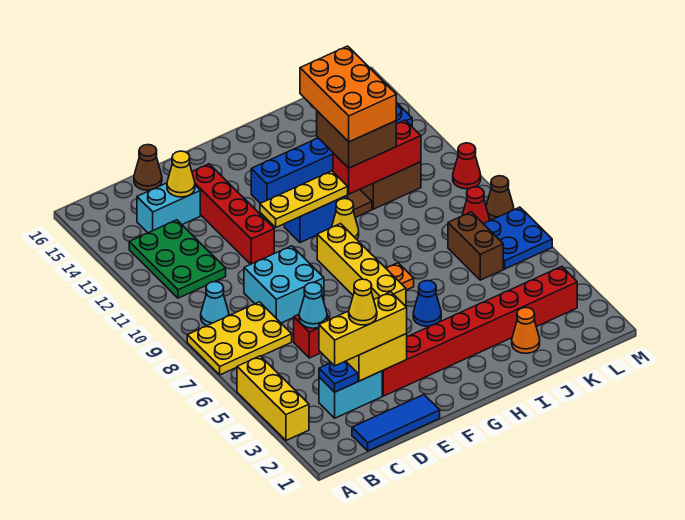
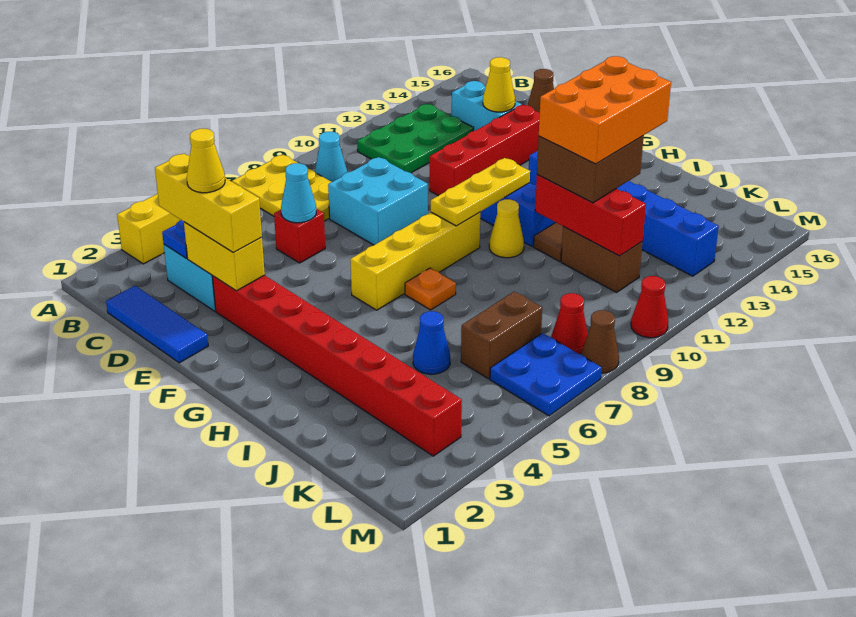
yellow plate F11:H11 level 2 -> yellow plate G9:G11 level 2
blue cone H5 level 1 -> blue cone J5 level 1
orange cone J2 level 1 -> none

